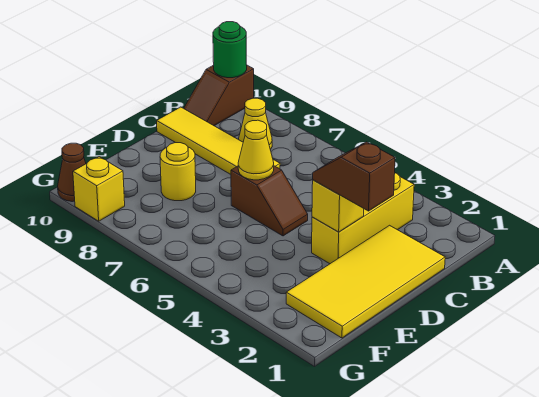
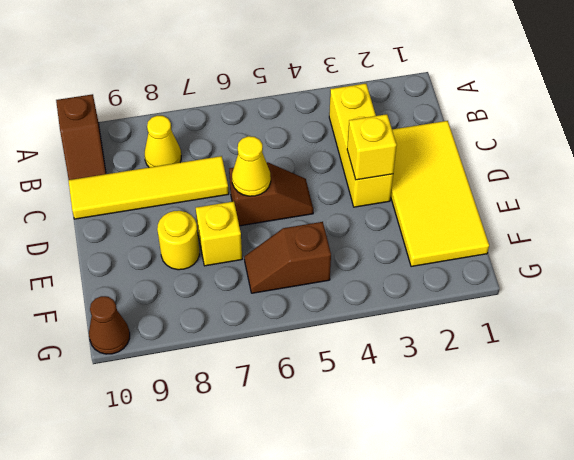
green round brick A10 level 2 -> none
brown slope D2:D3 level 3 top 2 -> brown slope F5:F6 level 1 top 5
yellow brick G9 level 1 -> yellow brick E7 level 1

